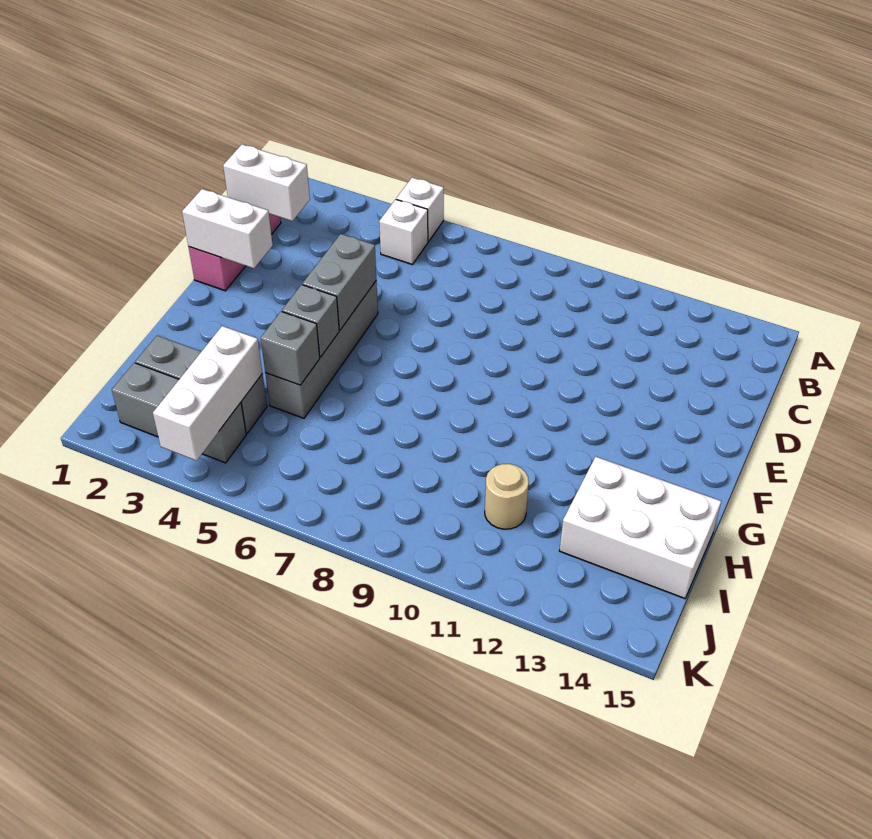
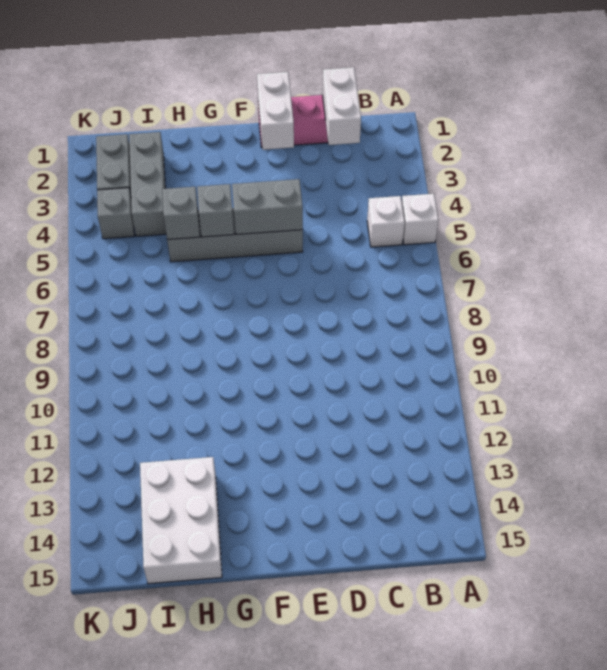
white brick I4:K4 level 2 -> none
tan round brick I11 level 1 -> none

